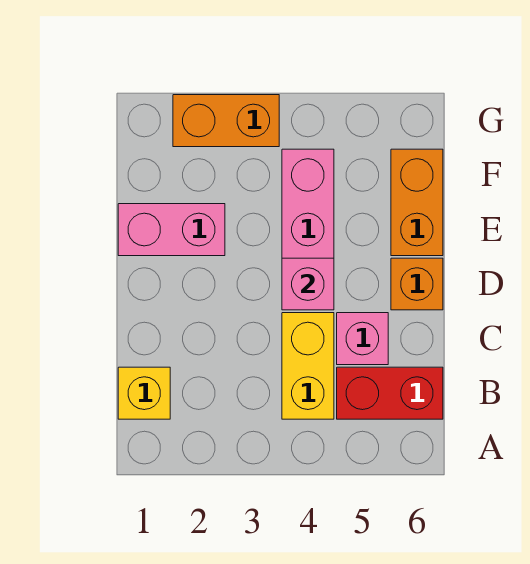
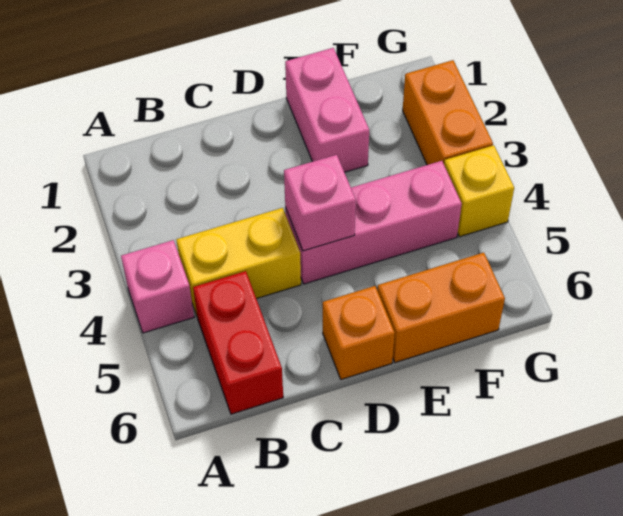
yellow brick B1 level 1 -> yellow brick G4 level 1
pink brick C5 level 1 -> pink brick A4 level 1

